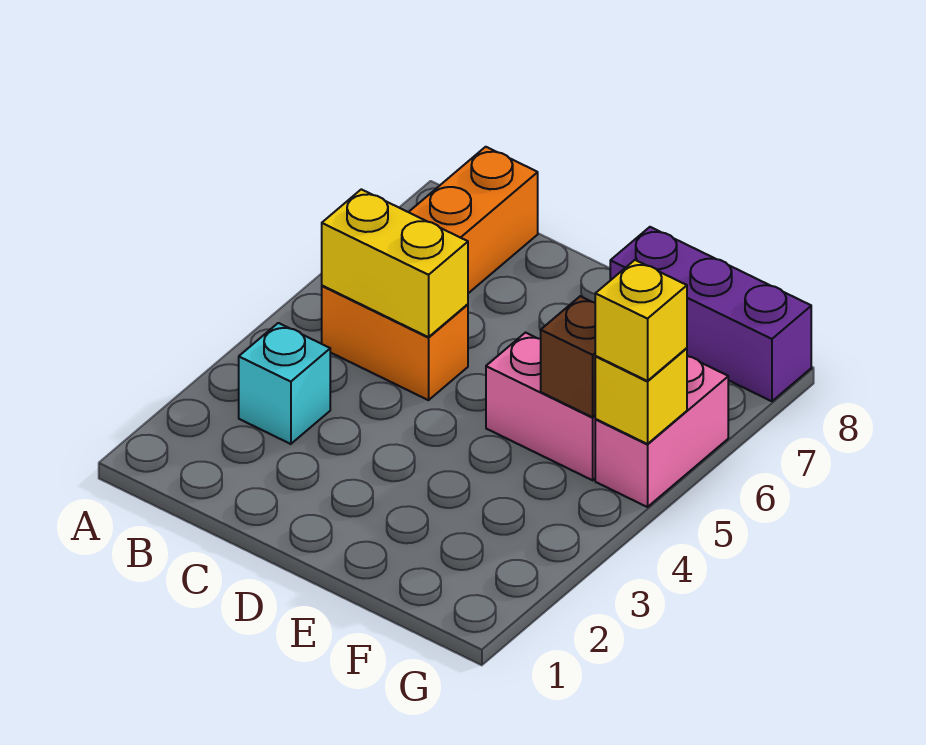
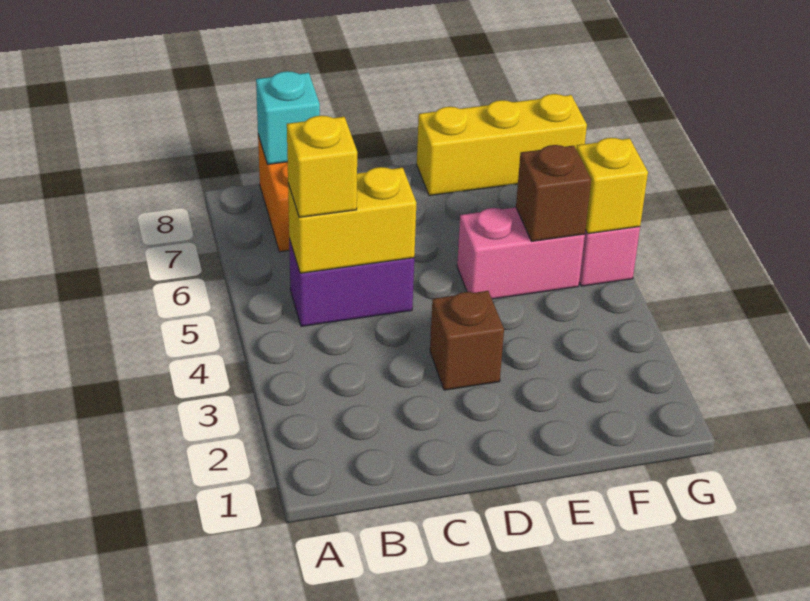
cyan brick B3 level 1 -> cyan brick B8 level 2
orange brick B5:C5 level 1 -> purple brick B5:C5 level 1
none -> brown brick D3 level 1
purple brick E8:G8 level 1 -> yellow brick E8:G8 level 1
yellow brick G5 level 3 -> yellow brick B5 level 3

